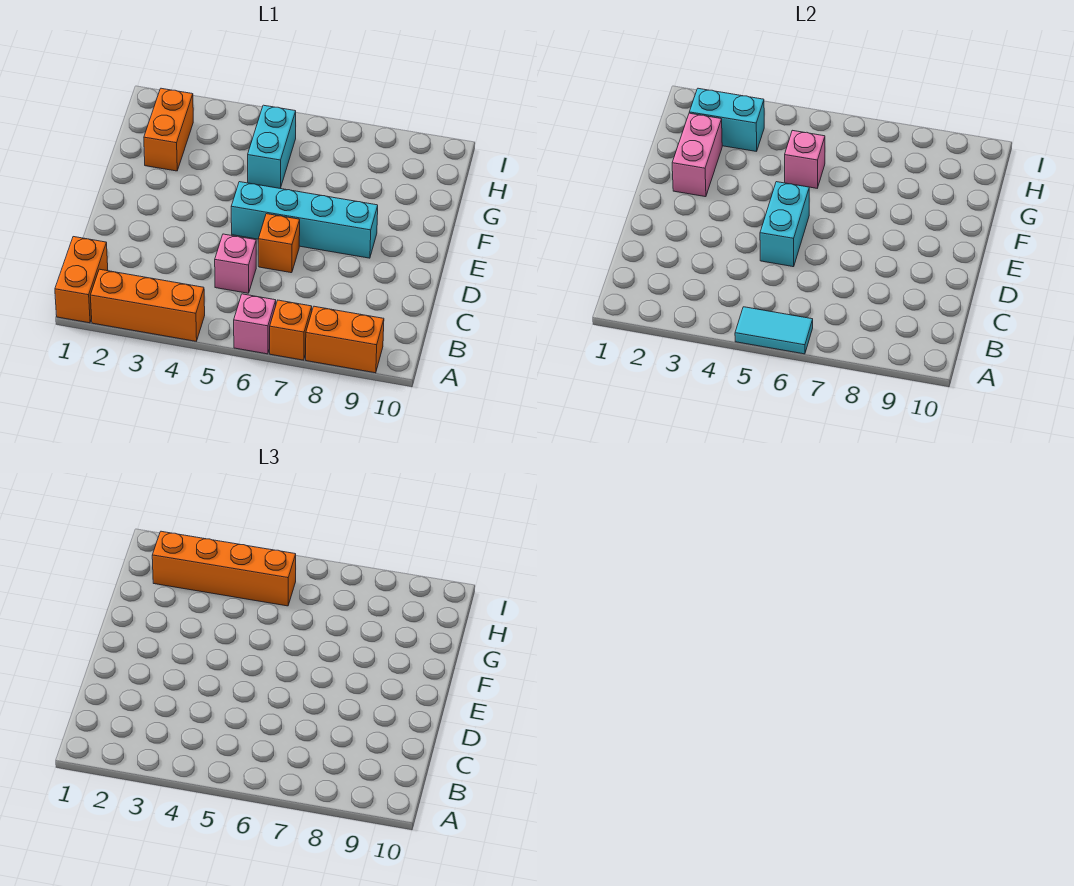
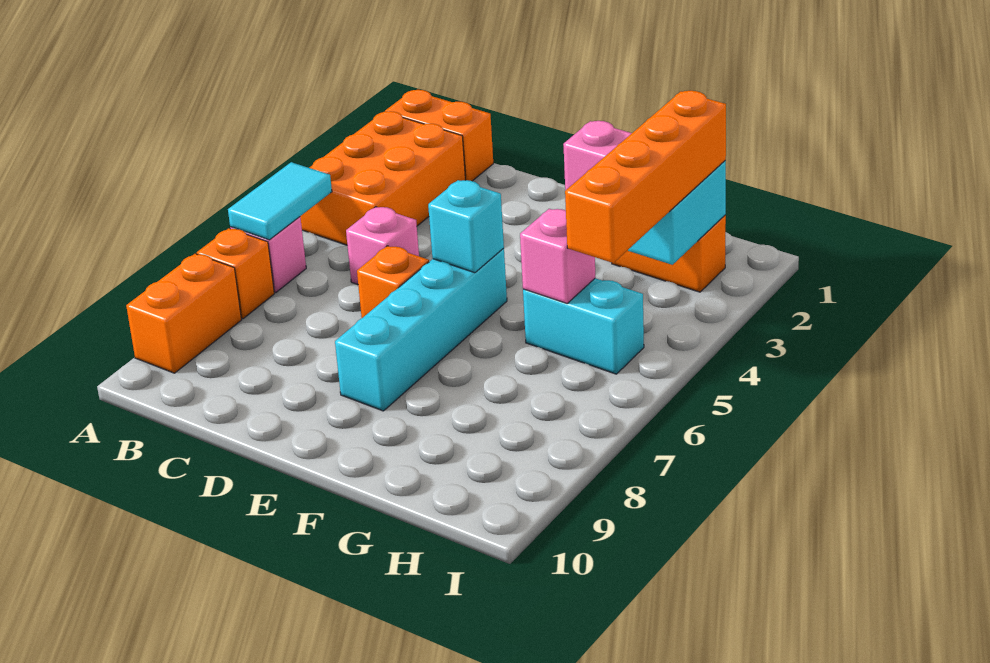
orange brick A2:A4 level 1 -> orange brick A2:B4 level 1
cyan brick D5:E5 level 2 -> cyan brick E5 level 2

